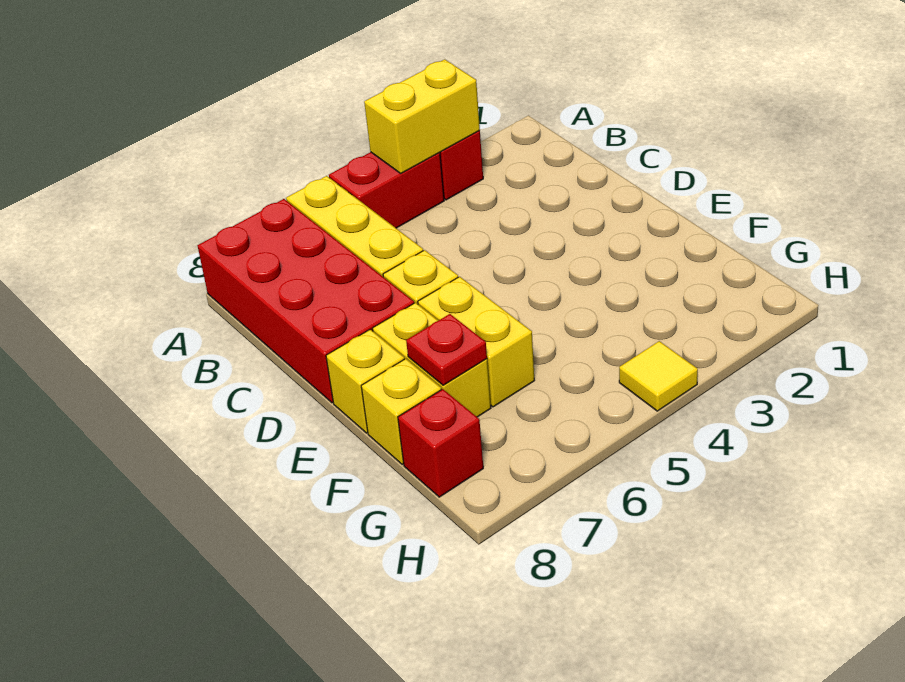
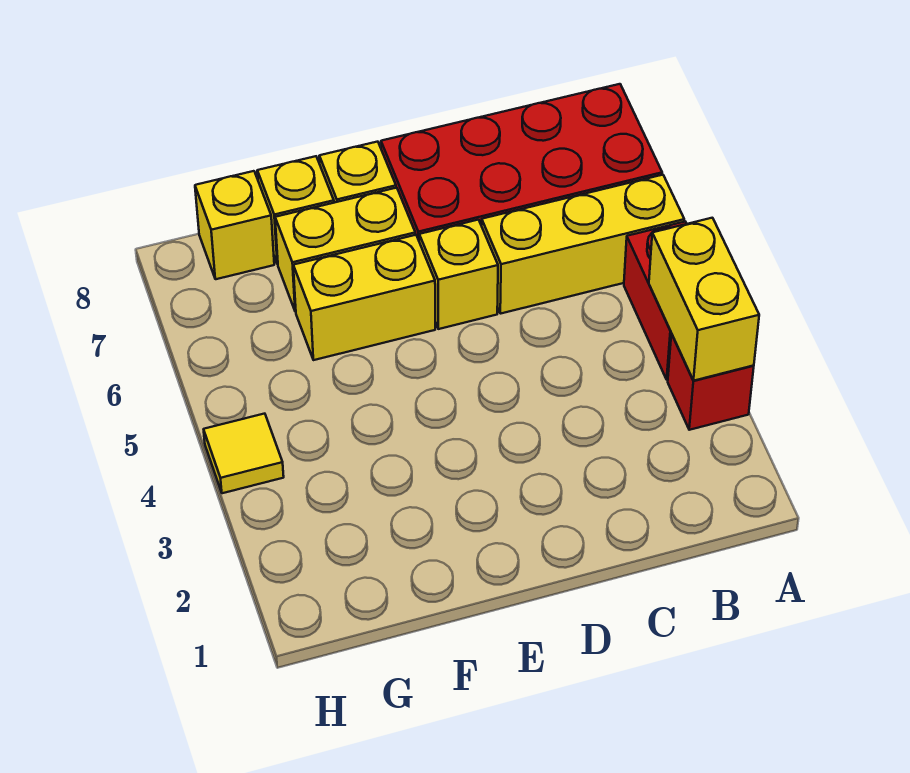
red plate F7 level 2 -> none
red brick G8 level 1 -> yellow brick G8 level 1

